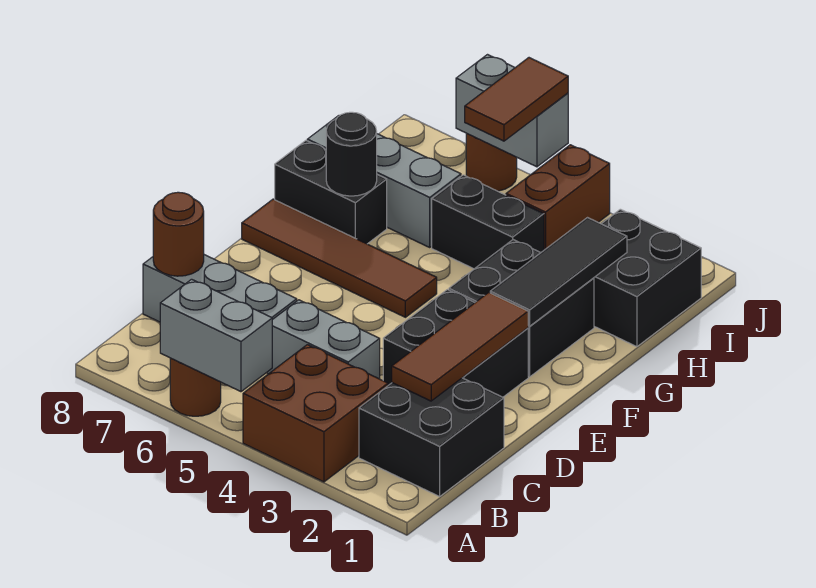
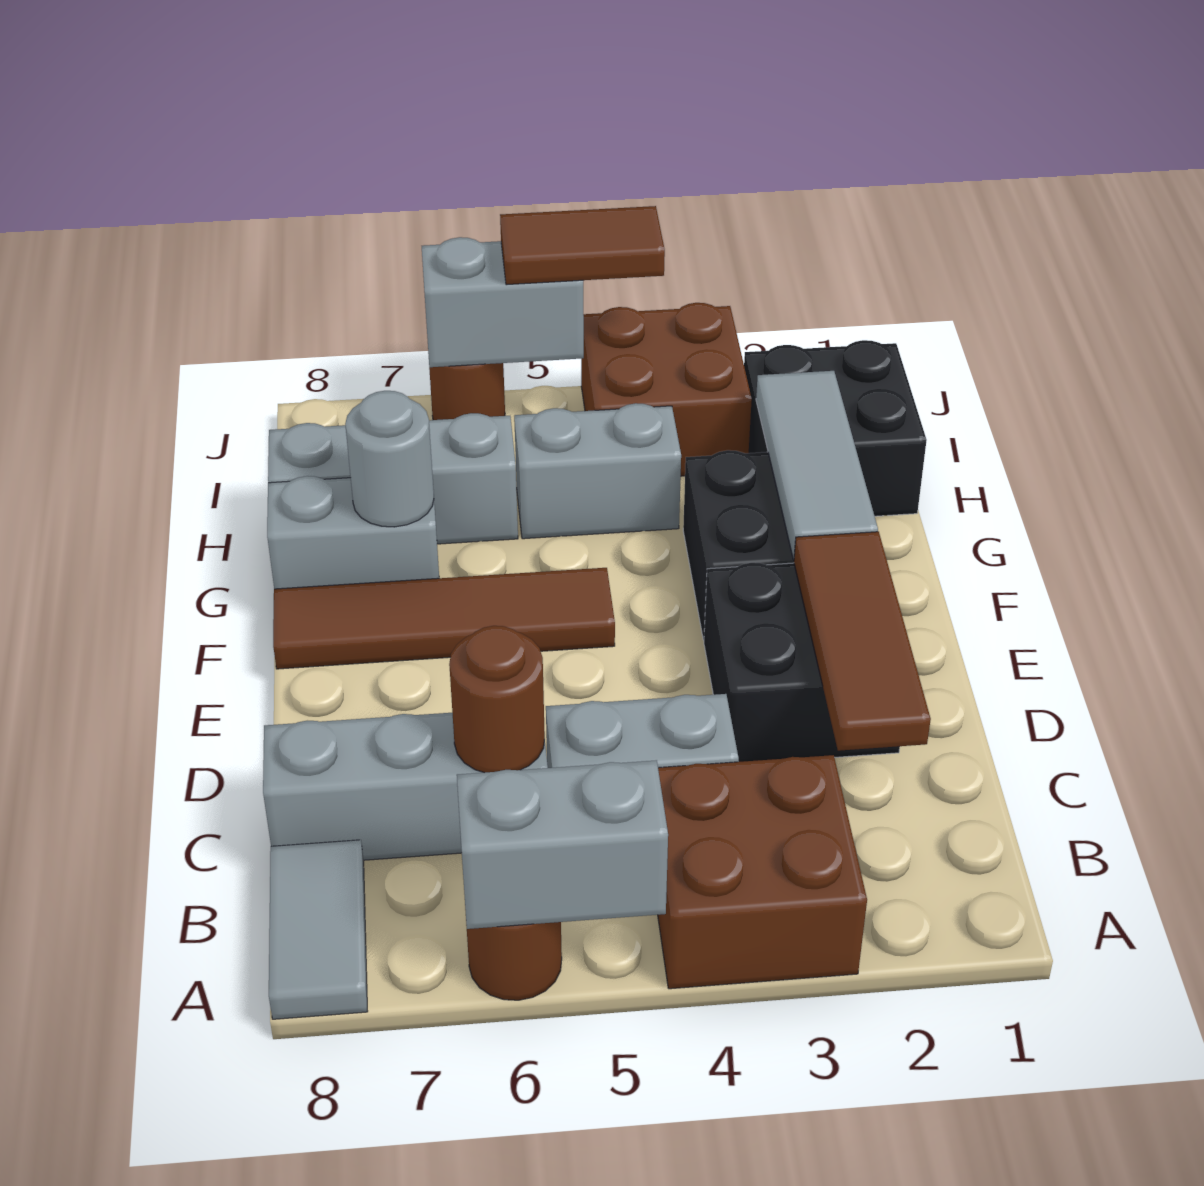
none -> grey tile A8:B8 level 1
black brick B1:C2 level 1 -> none
brown round brick C8 level 2 -> brown round brick C6 level 2
black tile F2:H2 level 2 -> grey tile F2:H2 level 2
black brick G7:G8 level 1 -> grey brick G7:G8 level 1
black round brick G7 level 2 -> grey round brick G7 level 2
black brick H4:H5 level 1 -> grey brick H4:H5 level 1
brown brick I4:J4 level 1 -> brown brick I3:J4 level 1
brown tile I5:J5 level 3 -> brown tile J4:J5 level 3

